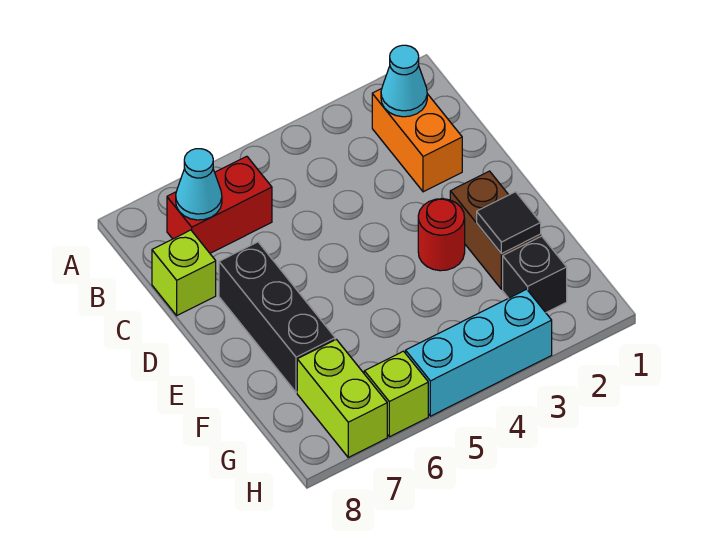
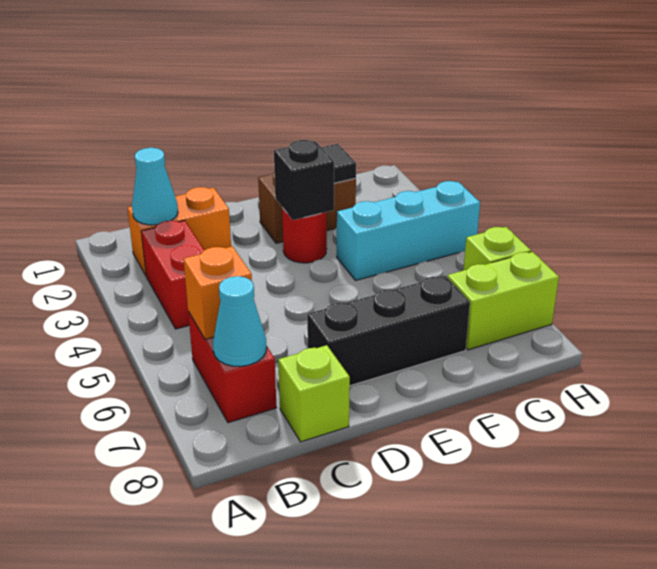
none -> red brick B3:B4 level 1
none -> orange brick B6 level 2
black brick G2 level 1 -> black brick E3 level 2
cyan brick H3:H5 level 1 -> cyan brick F4:H4 level 1

